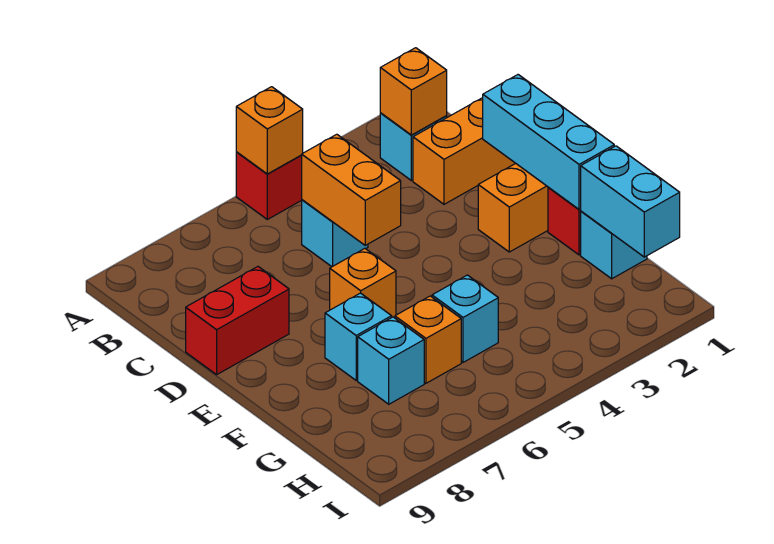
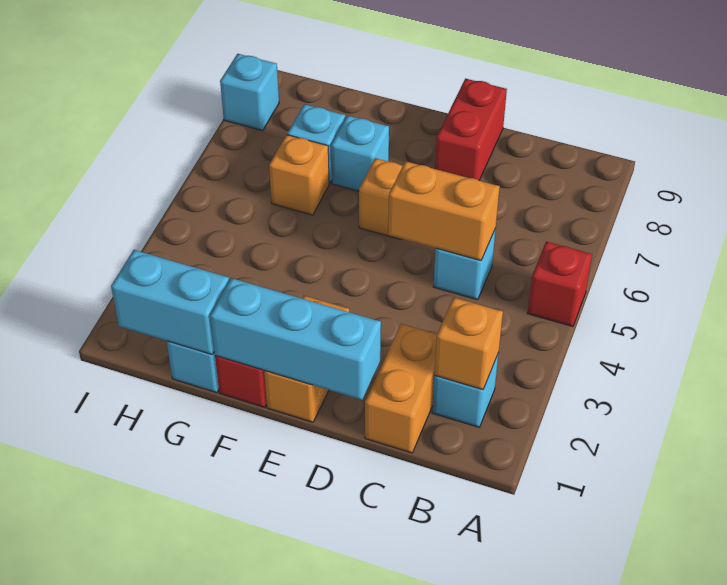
orange brick A5 level 2 -> none
cyan brick G5 level 1 -> cyan brick I8 level 1

